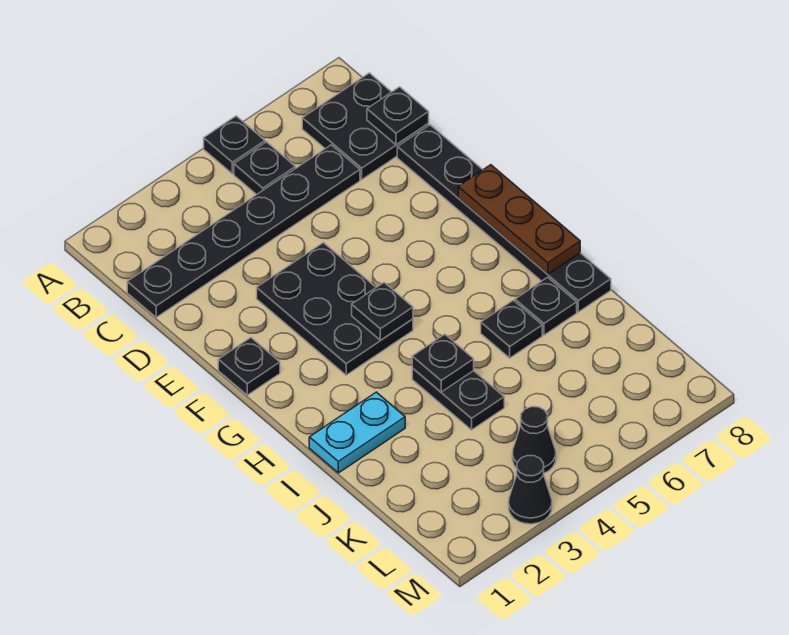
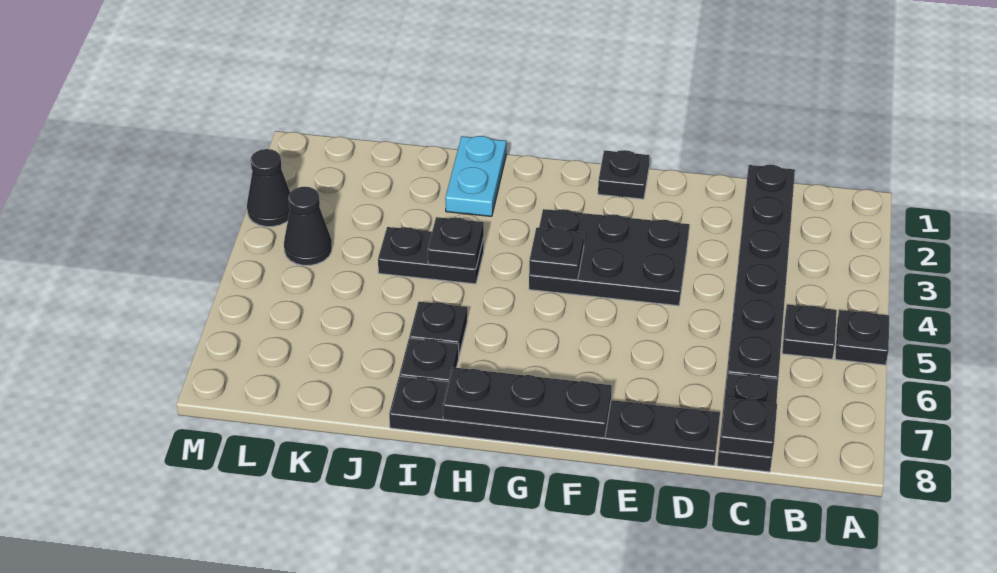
black plate B7:C8 level 1 -> black plate C7:C8 level 1
brown plate F8:H8 level 2 -> black plate F8:H8 level 2

